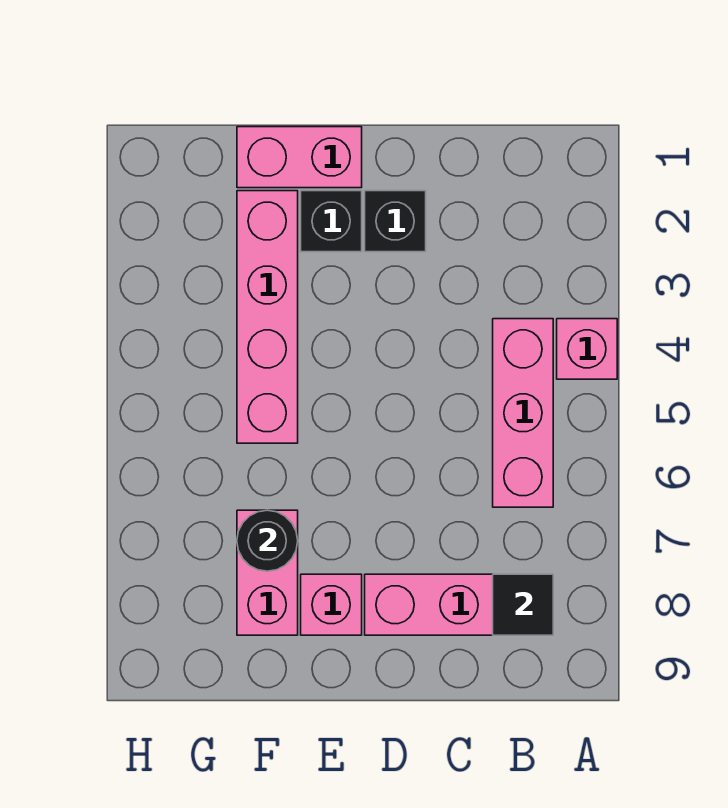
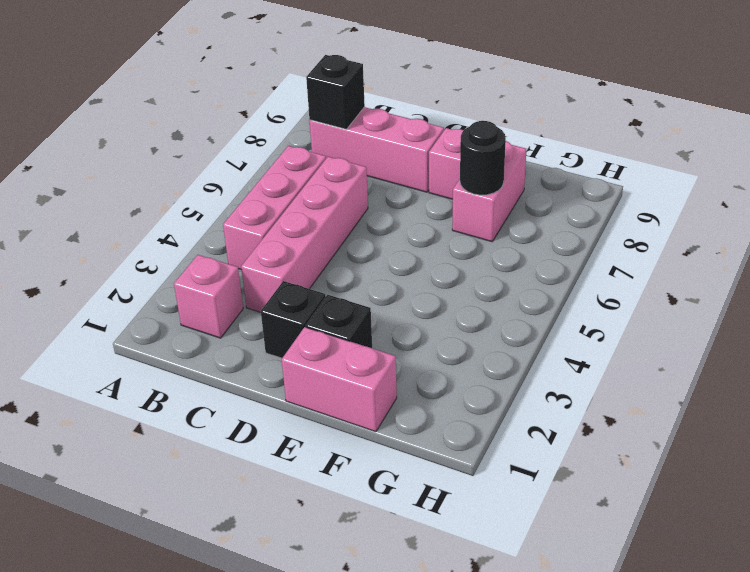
pink brick A4 level 1 -> pink brick B2 level 1
black tile B8 level 2 -> black brick B8 level 2
pink brick F2:F5 level 1 -> pink brick C3:C6 level 1

